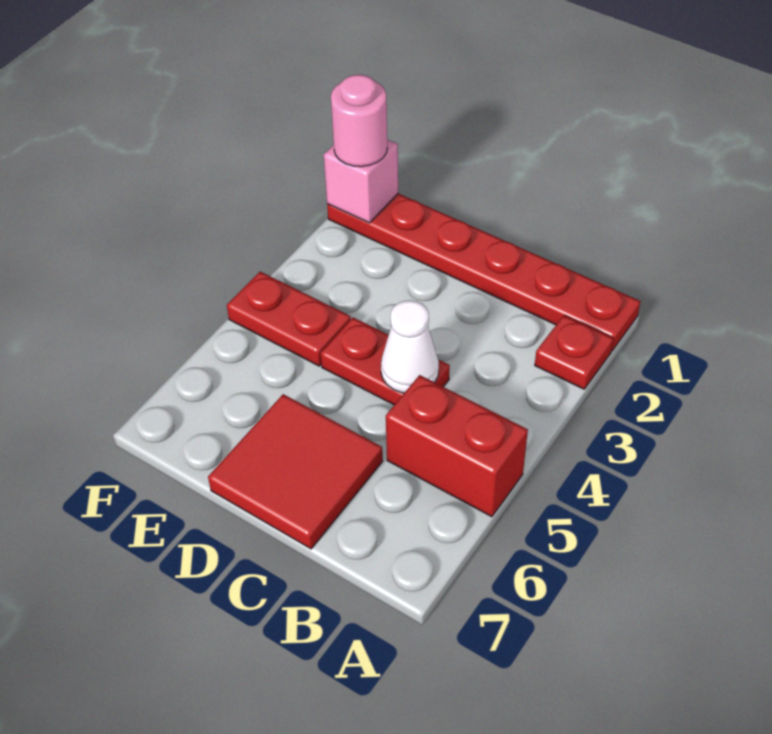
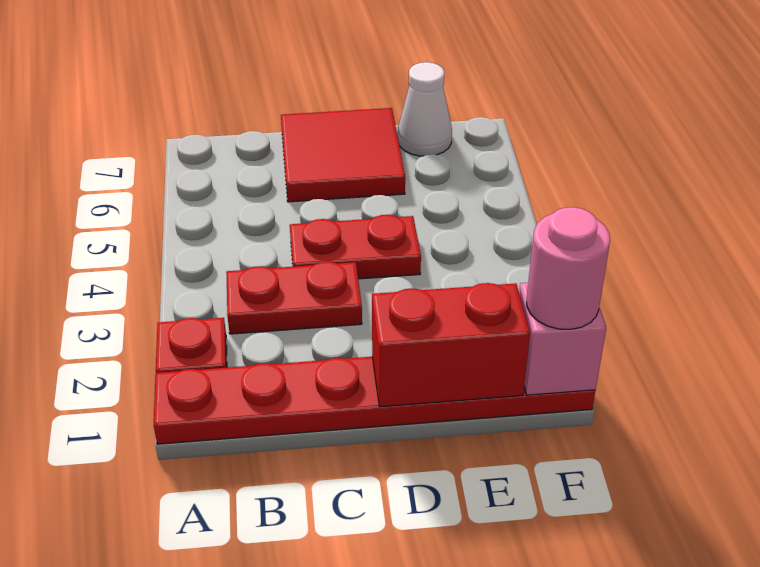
red brick A5:B5 level 1 -> red brick D1:E1 level 2
white cone C4 level 2 -> white cone E7 level 1
red plate E4:F4 level 1 -> red plate B3:C3 level 1

